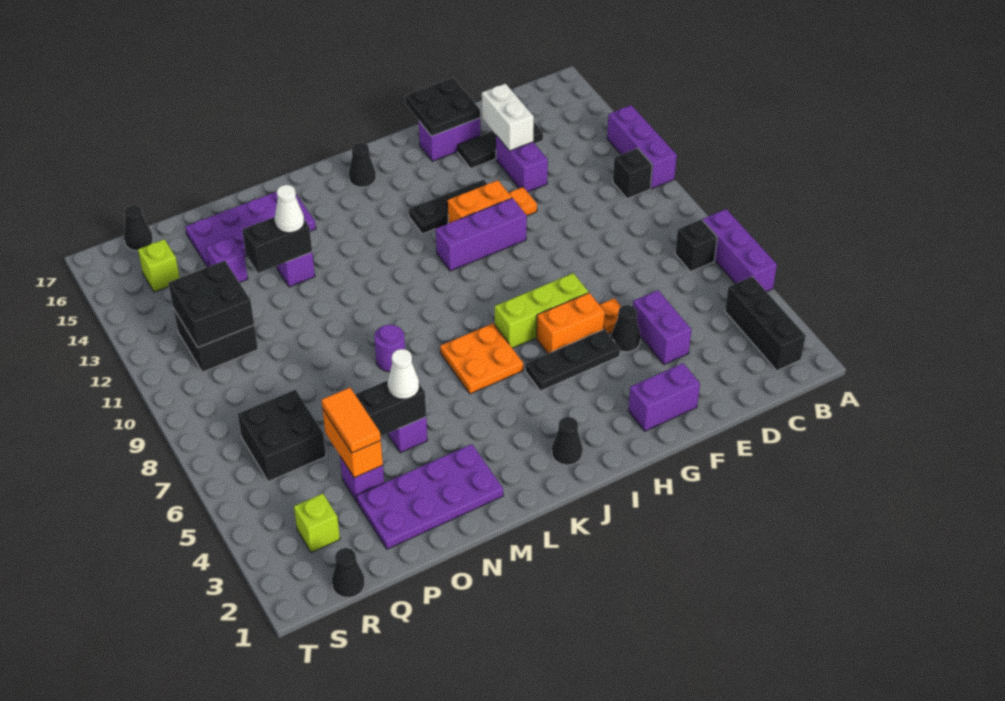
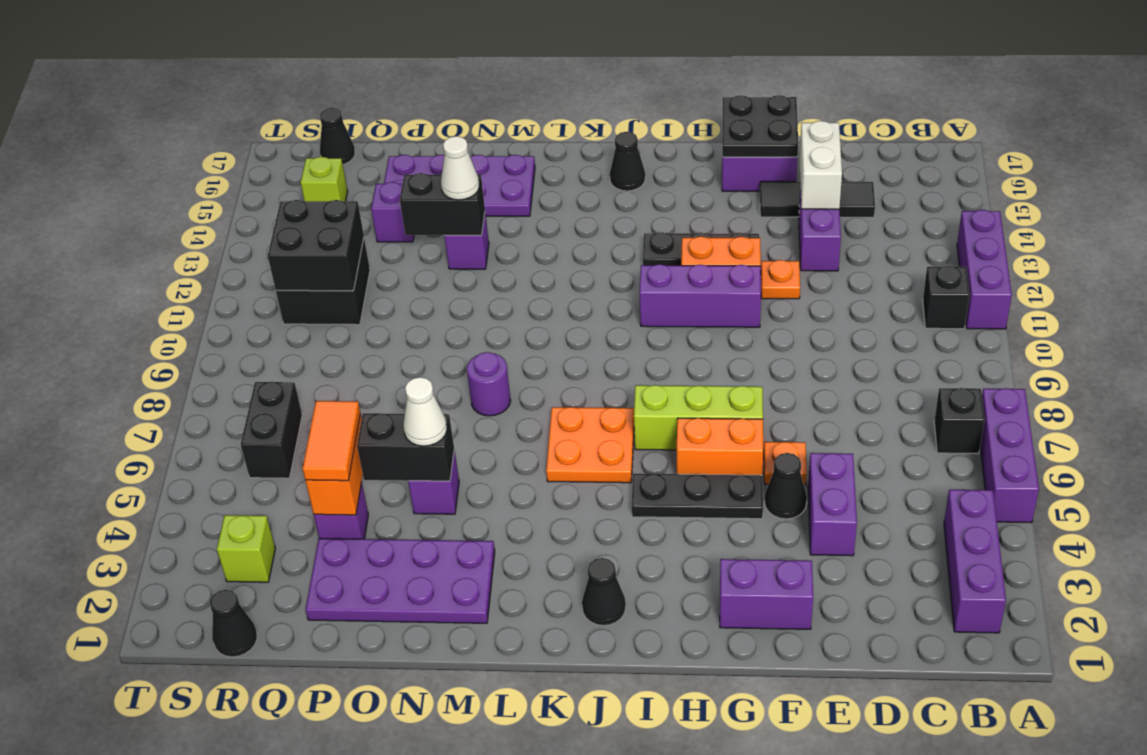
black brick B2:B4 level 1 -> purple brick B2:B4 level 1
black brick Q6:R7 level 1 -> black brick R6:R7 level 1

